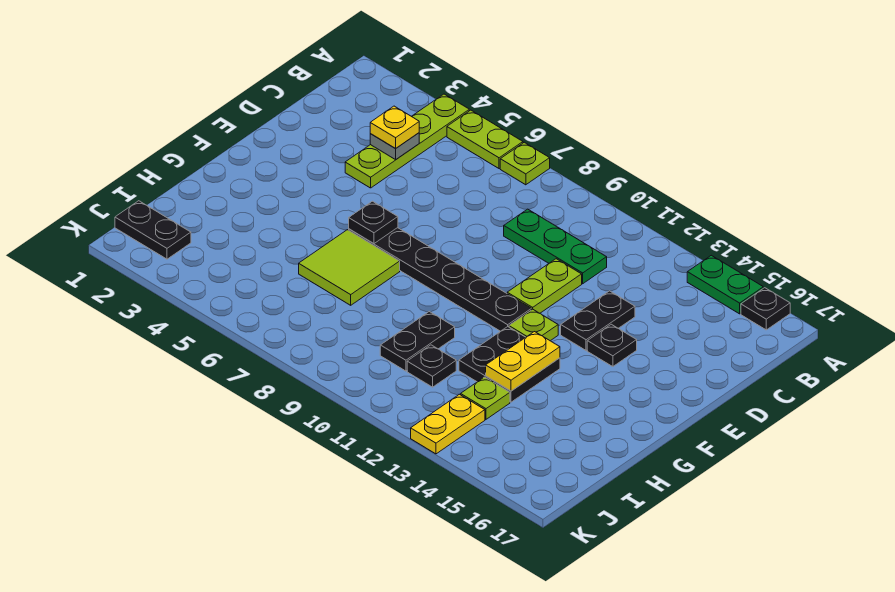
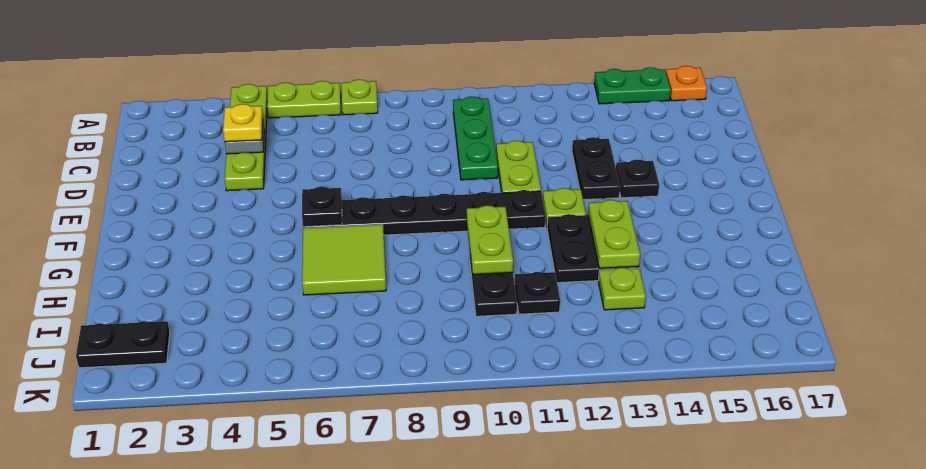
black plate A16 level 1 -> orange plate A16 level 1
green plate C9:C11 level 1 -> green plate B10:D10 level 1
none -> lime plate G10:H10 level 2
yellow plate G13:H13 level 2 -> lime plate G13:H13 level 2
yellow plate J13:K13 level 1 -> none

